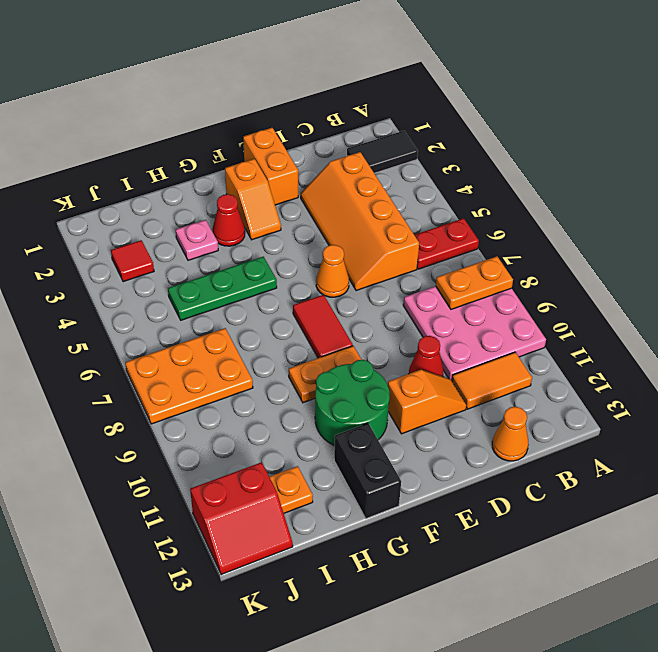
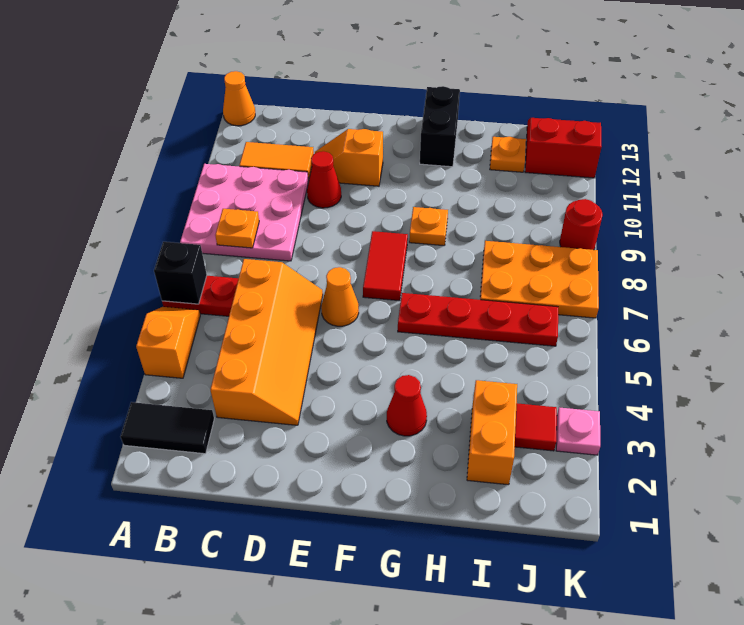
none -> black brick A6 level 2
orange plate A8:B8 level 2 -> orange plate B8 level 2
orange cone C13 level 1 -> orange cone A13 level 1
orange brick E1:E2 level 1 -> orange brick I2:I3 level 1
orange slope F2:F3 level 1 top 2 -> orange slope A4:A5 level 1 top 4
orange plate F9:G9 level 1 -> orange plate G9 level 1
green round brick F10:G11 level 1 -> none
green plate G5:I5 level 1 -> none
none -> red plate G6:J6 level 1
pink plate H3 level 1 -> pink plate K3 level 1
none -> red round brick K9 level 1

